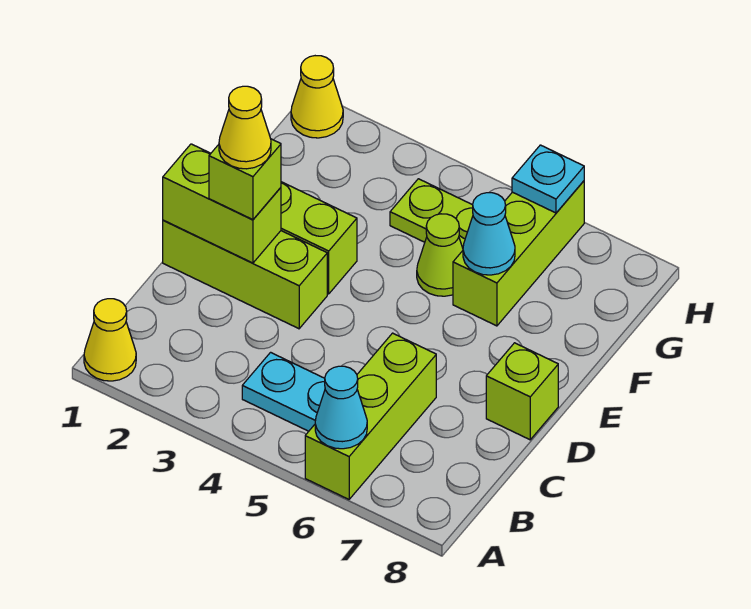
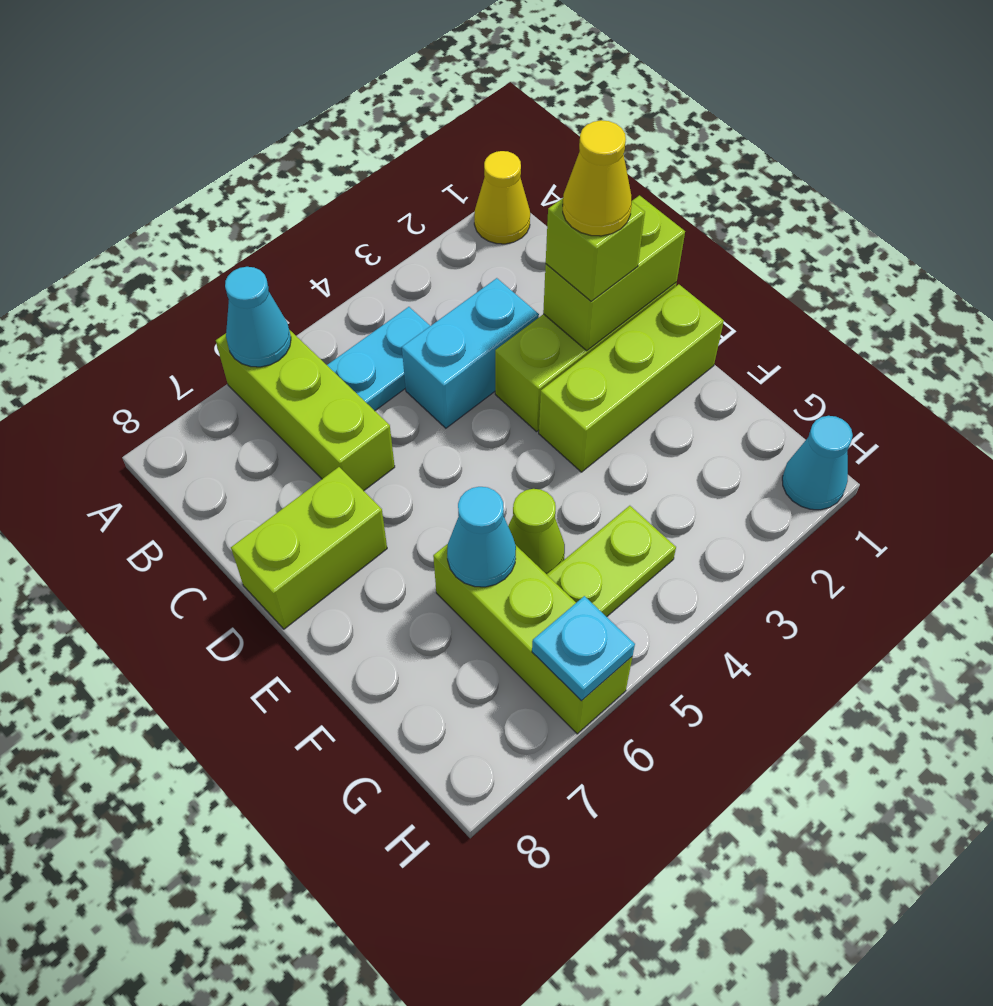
none -> cyan brick C3:C4 level 1
lime brick D8 level 1 -> lime brick D7:D8 level 1
yellow cone H1 level 1 -> cyan cone H1 level 1

